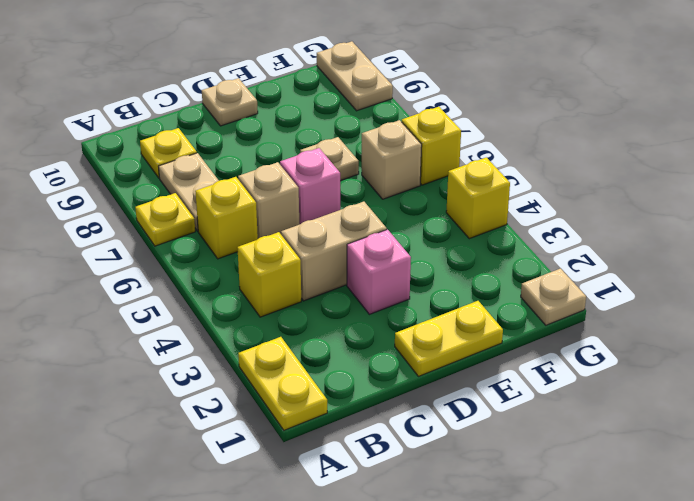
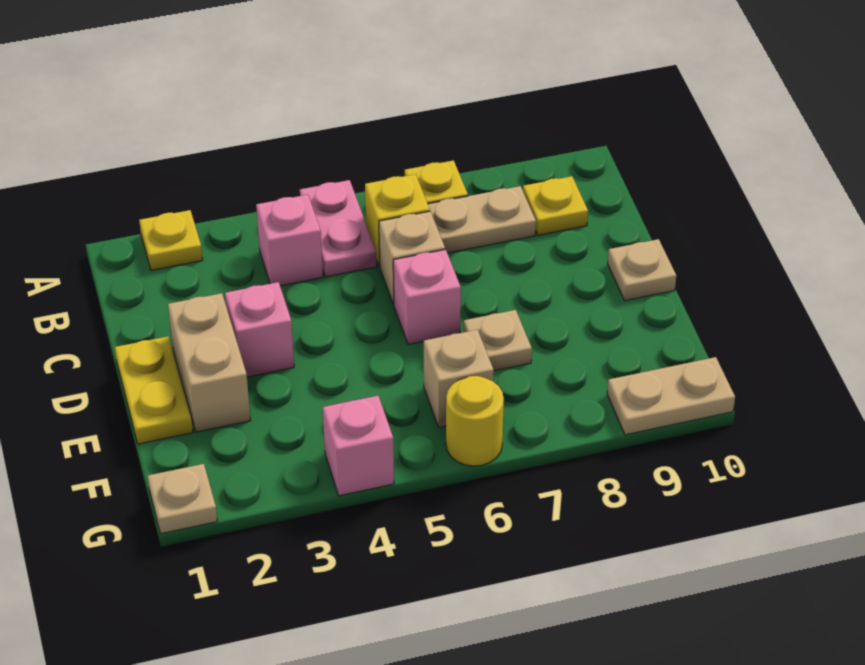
yellow plate A1:A2 level 1 -> yellow plate A2 level 1
none -> pink plate A5:B5 level 1
yellow brick B4 level 1 -> pink brick B4 level 1
tan brick C4:D4 level 1 -> tan brick D2:E2 level 1
yellow brick G4 level 1 -> pink brick G4 level 1
yellow brick G6 level 1 -> yellow round brick G6 level 1

